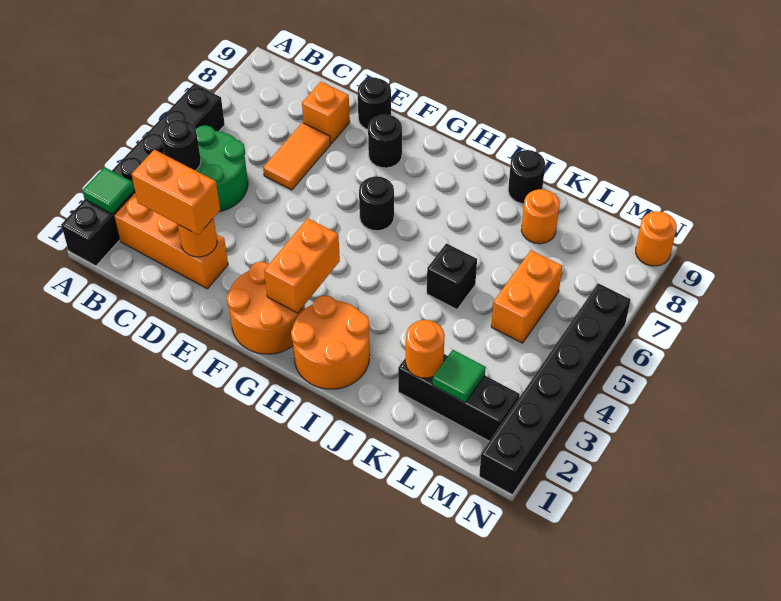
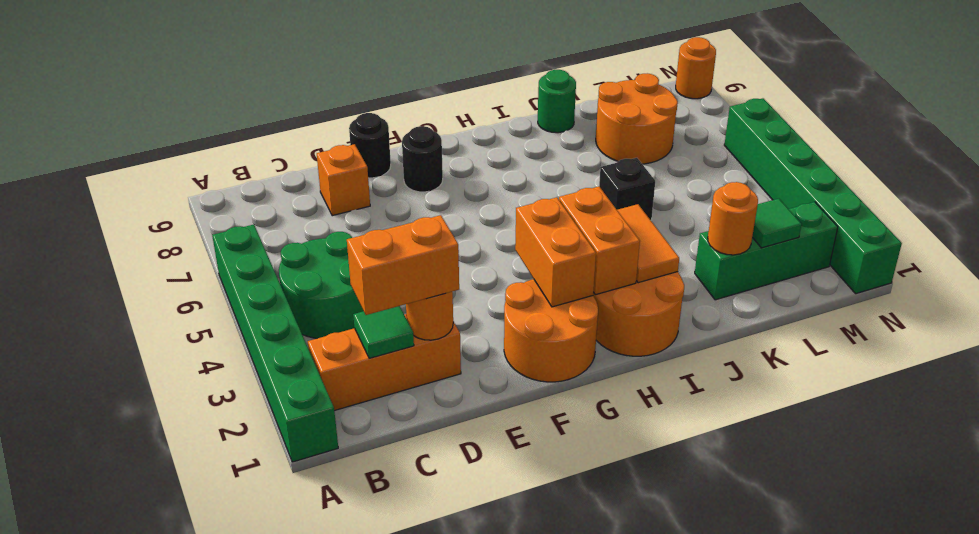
black brick A1:A6 level 1 -> green brick A1:A6 level 1
green tile A2 level 2 -> green tile C2 level 2
black round brick B4 level 2 -> none
orange tile D6:D7 level 1 -> orange tile I2:I3 level 2
black round brick G6 level 1 -> none
black round brick J9 level 1 -> green round brick J9 level 1
black brick K2:M2 level 1 -> green brick K2:M2 level 1
orange round brick K8 level 1 -> orange round brick K7:L8 level 1
orange brick L5:L6 level 1 -> orange brick H2:H3 level 2
black brick N1:N6 level 1 -> green brick N1:N6 level 1

